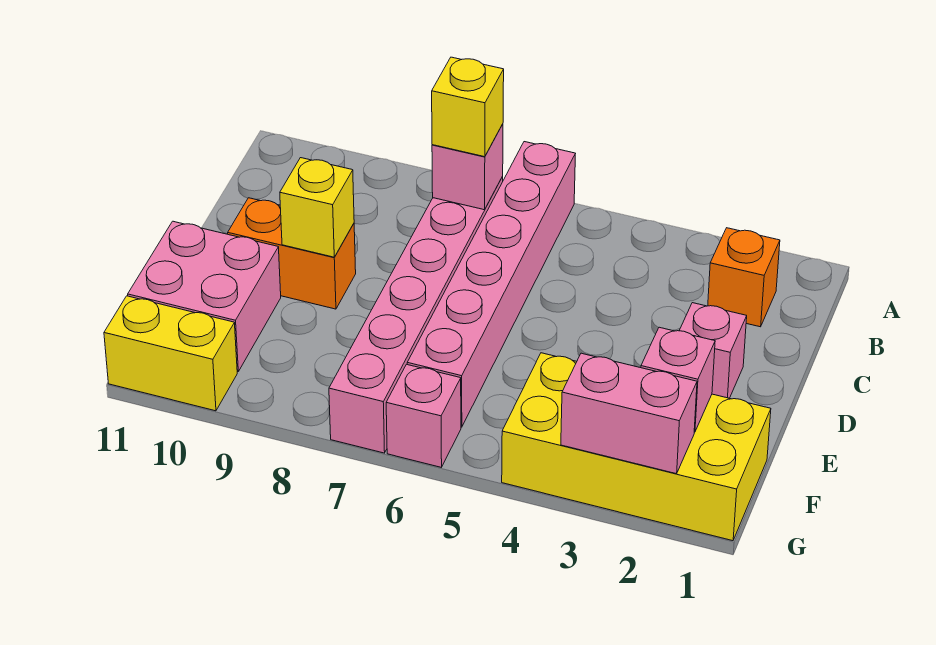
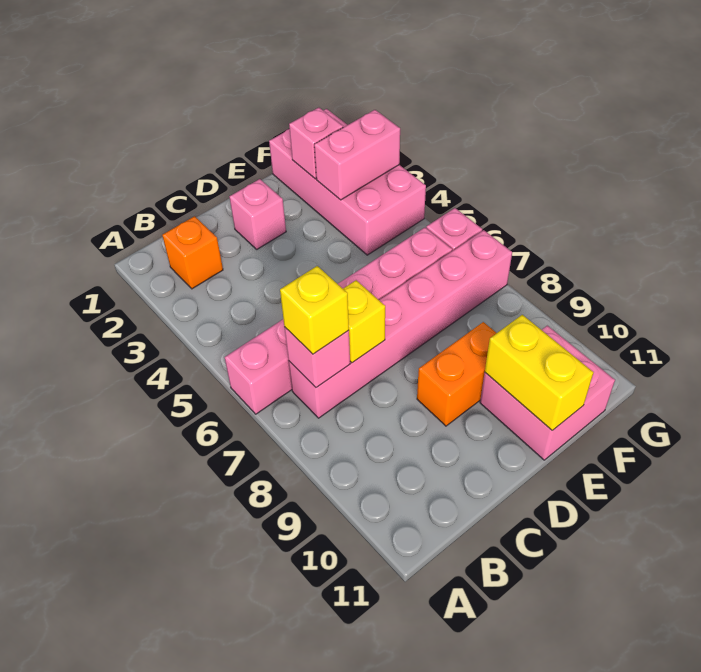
orange brick D9:D10 level 1 -> orange brick D9:E9 level 1
yellow brick D9 level 2 -> yellow brick C7 level 2
yellow brick F1:G4 level 1 -> pink brick F1:G4 level 1
pink brick G2:G3 level 2 -> pink brick F3:G3 level 2
yellow brick G10:G11 level 1 -> yellow brick E10:E11 level 2

